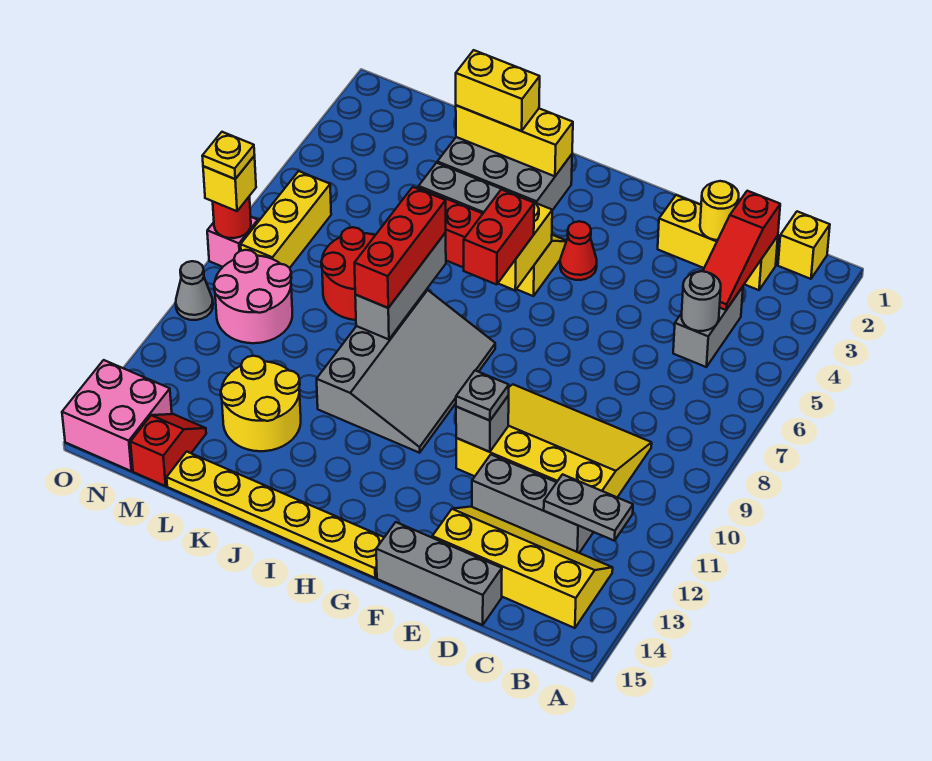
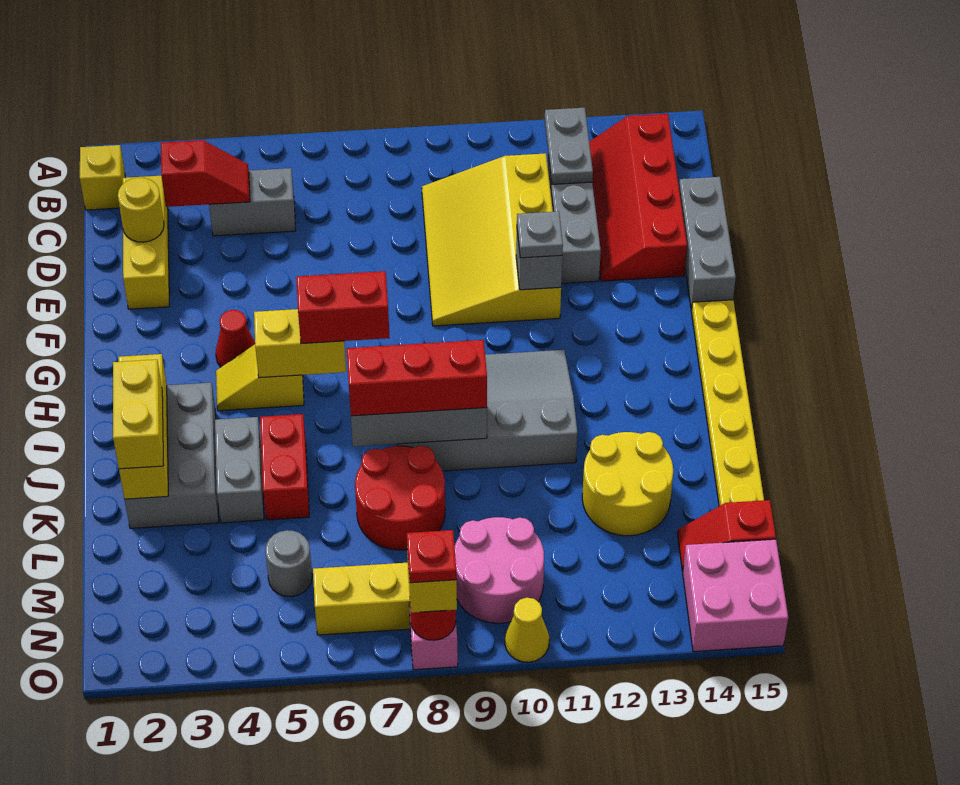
yellow slope B13:E14 level 1 top 14 -> red slope B13:E14 level 1 top 14
red slope C2:C4 level 2 top 2 -> red slope C3:C4 level 2 top 3
grey round brick C5 level 2 -> grey round brick M5 level 1
yellow plate O8 level 4 -> red plate O8 level 4
grey cone O10 level 1 -> yellow cone O10 level 1

